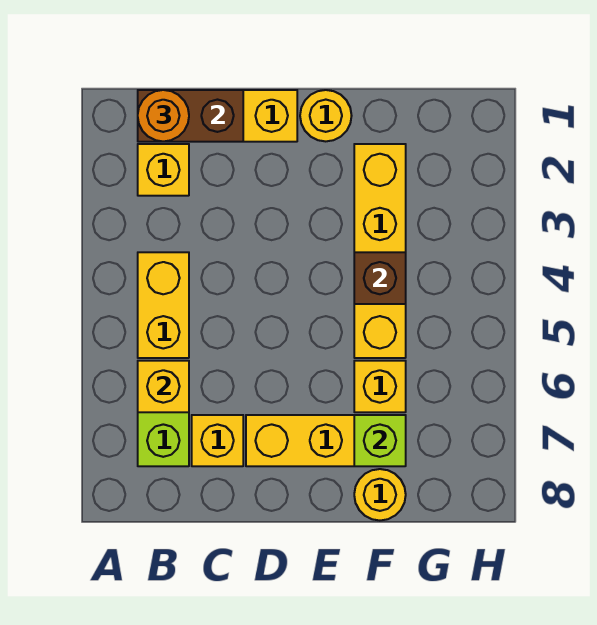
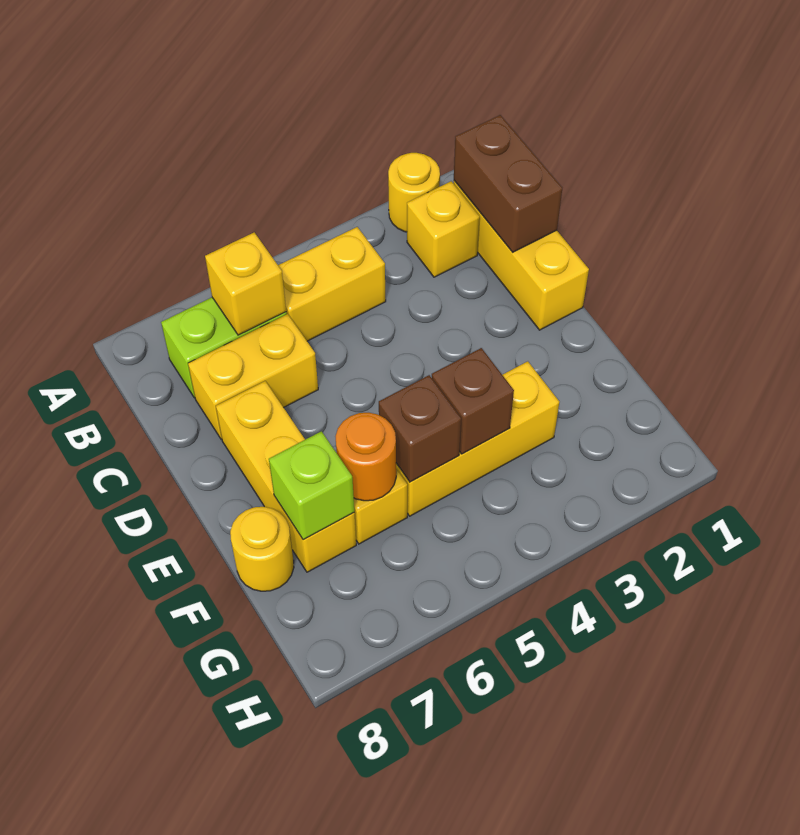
orange round brick B1 level 3 -> orange round brick F6 level 2
yellow brick C7 level 1 -> yellow brick C6:C7 level 1
yellow round brick E1 level 1 -> yellow round brick A2 level 1
yellow brick F2:F5 level 1 -> yellow brick F3:F5 level 1
none -> brown brick F5 level 2

